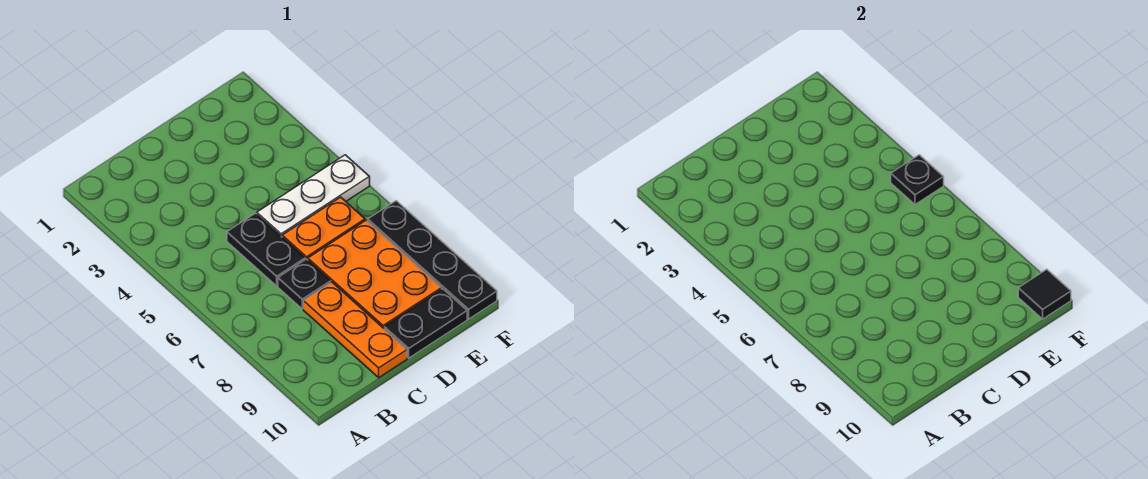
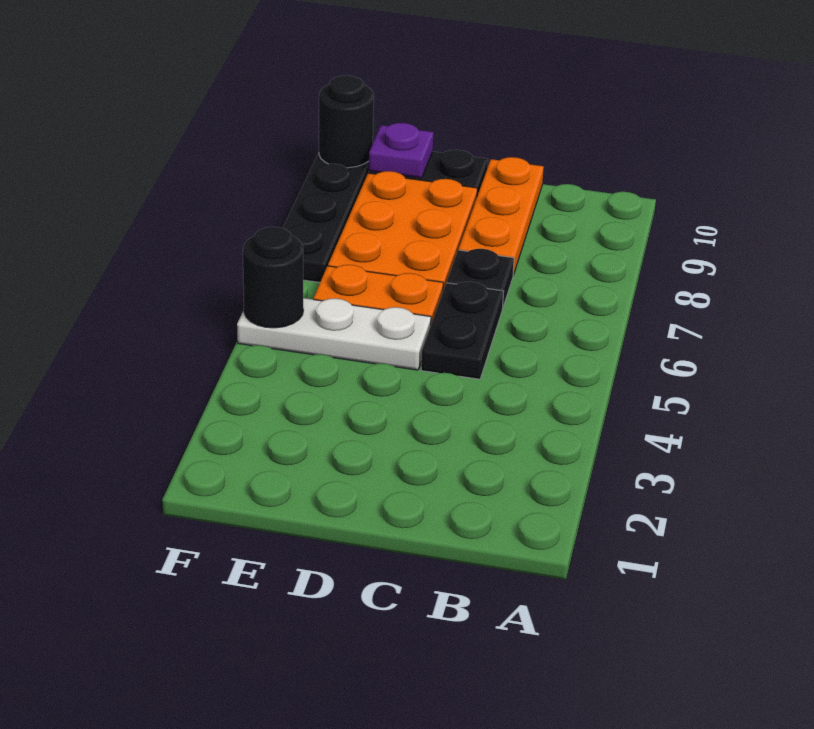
none -> purple plate E10 level 2
black plate F5 level 2 -> black round brick F5 level 2
black tile F10 level 2 -> black round brick F10 level 2

